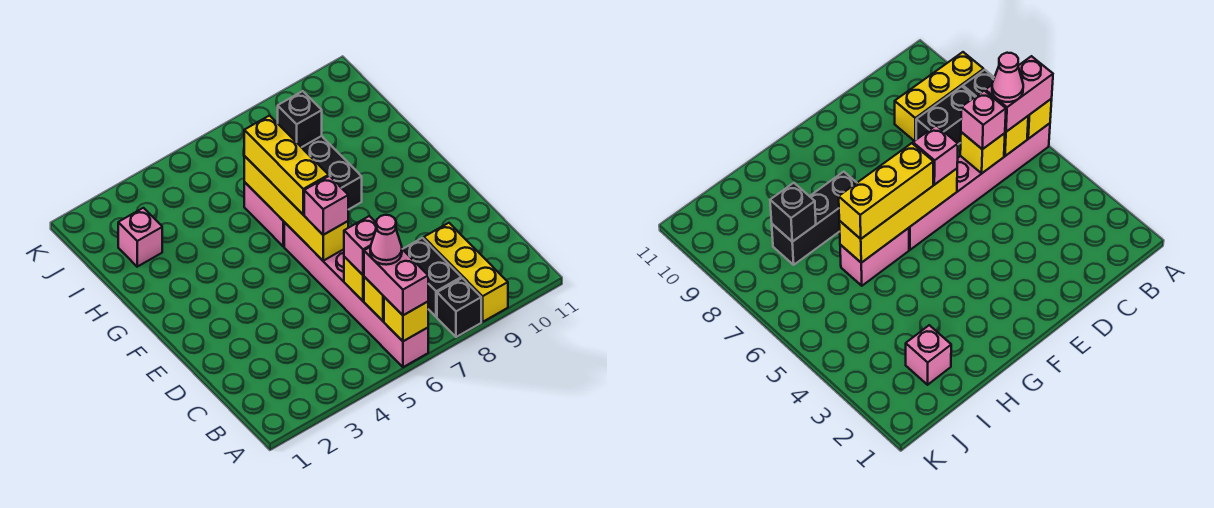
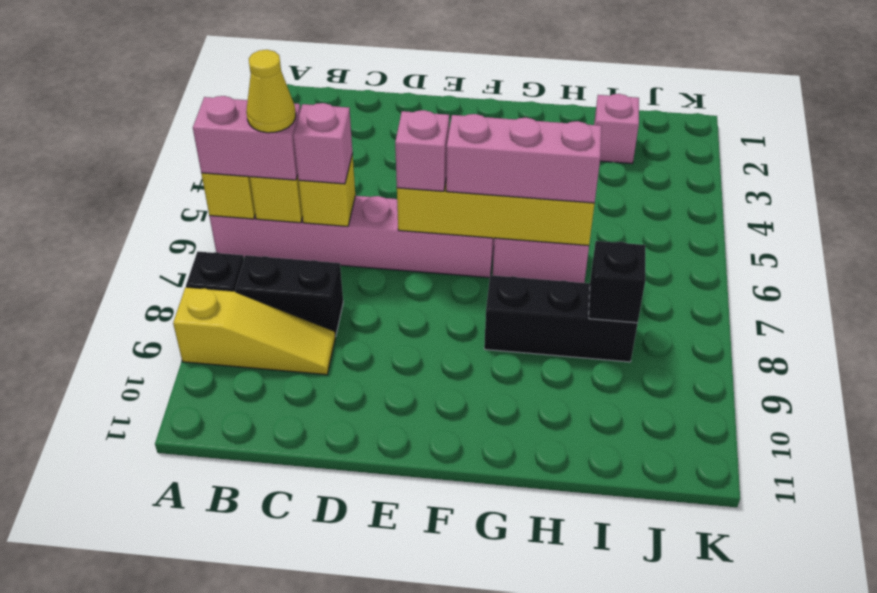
yellow brick A9:C9 level 1 -> yellow slope A9:C9 level 1 top A
pink cone B6 level 4 -> yellow cone B6 level 4
yellow brick F6:H6 level 3 -> pink brick F6:H6 level 3

